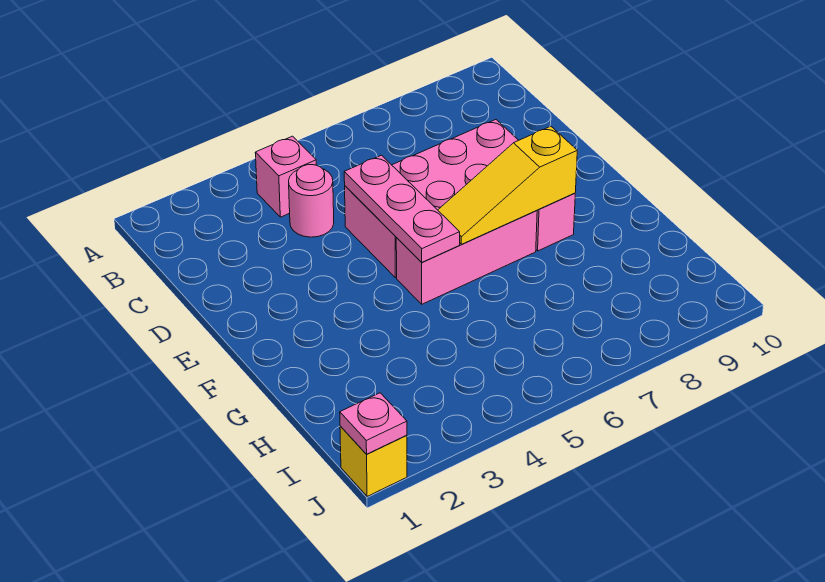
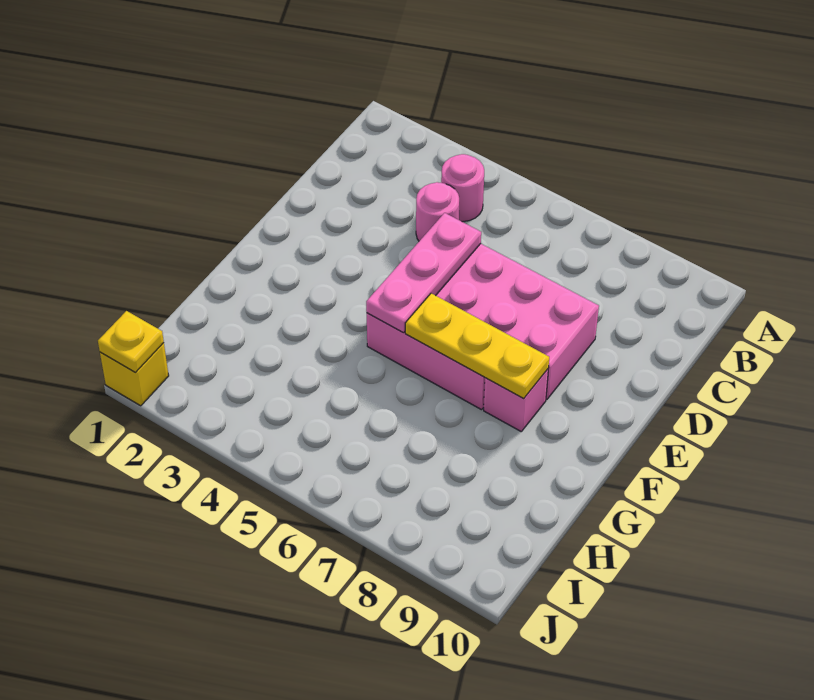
pink brick B4 level 1 -> pink round brick B4 level 1
yellow slope F6:F8 level 2 top 8 -> yellow plate F6:F8 level 2
pink plate J1 level 2 -> yellow plate J1 level 2

